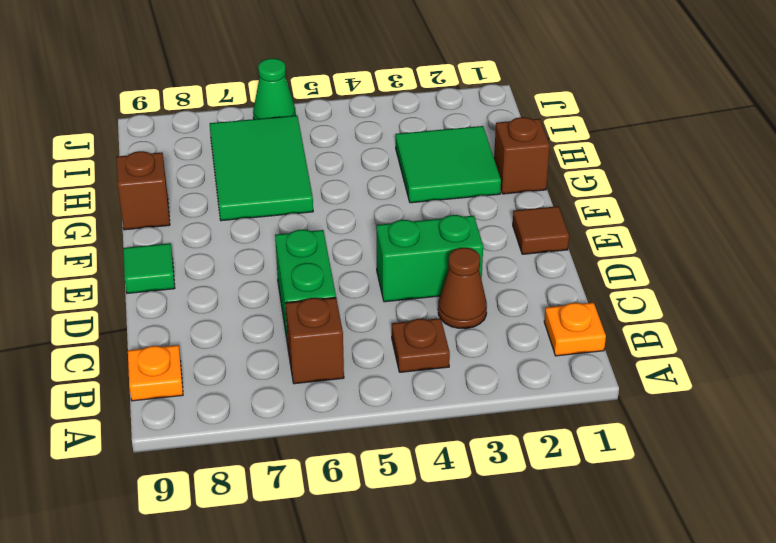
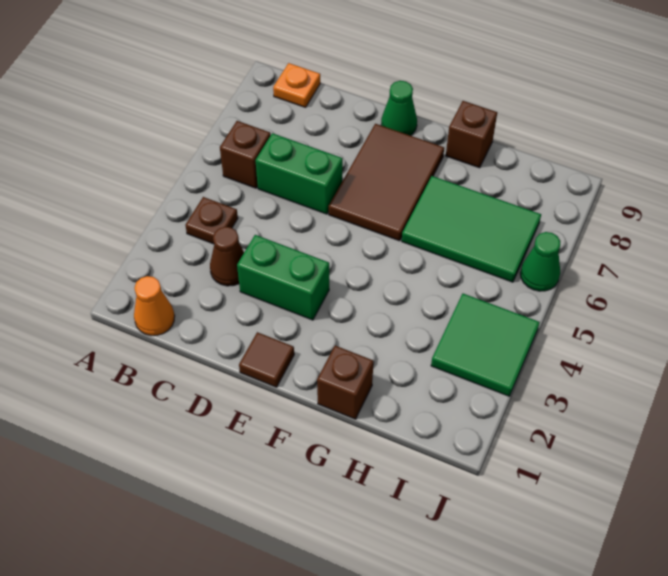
orange plate B1 level 1 -> orange cone B1 level 1
green brick D3:D4 level 1 -> green brick D3:E3 level 1
none -> brown tile E6:F8 level 1
green tile E9 level 1 -> green cone E9 level 1
green tile G2:H3 level 1 -> green tile I3:J4 level 1

